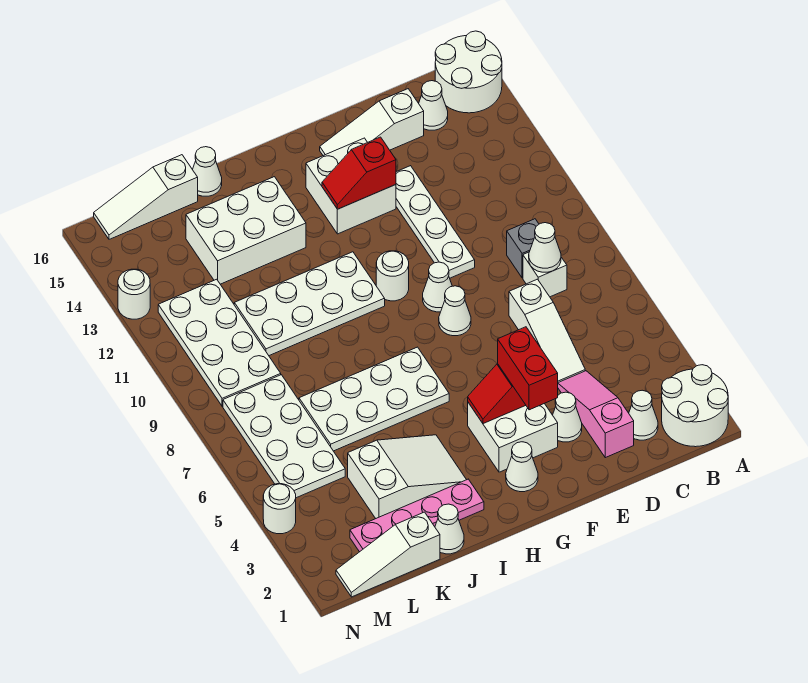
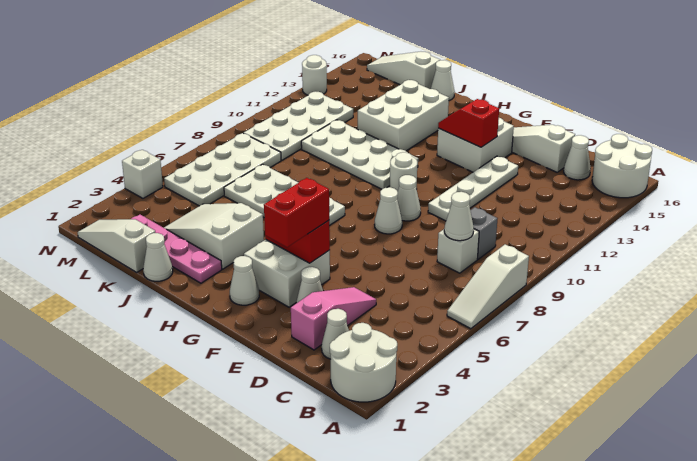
white slope D5:D7 level 1 top 7 -> white slope A6:A8 level 1 top 8
white slope I3:K4 level 1 top K -> white slope I3:K4 level 1 top I
white brick I13:K14 level 1 -> white brick I12:J14 level 1
white round brick N4 level 1 -> white brick N4 level 1

